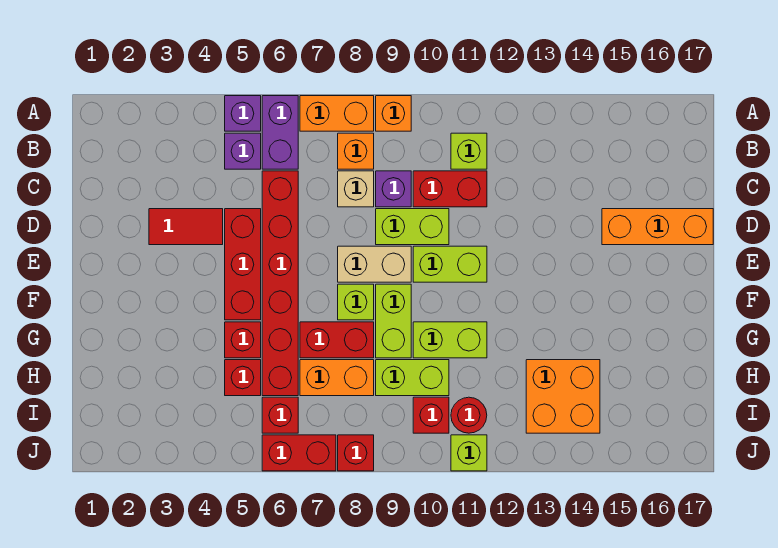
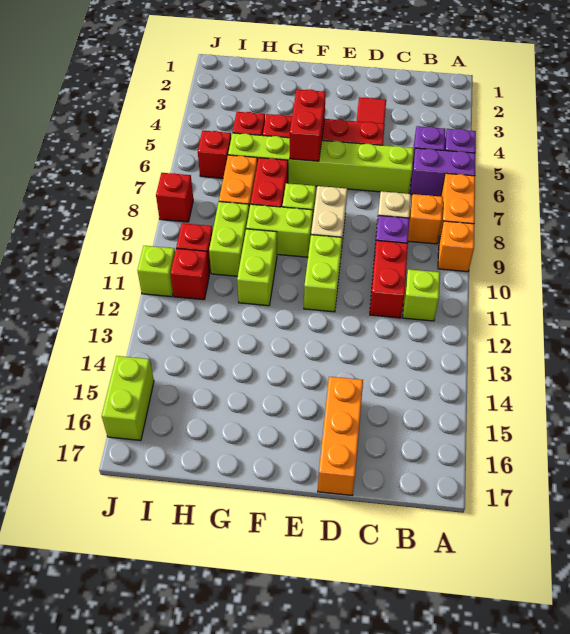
red brick C6:H6 level 1 -> lime brick C6:H6 level 1
lime brick D9:D10 level 1 -> lime brick J15:J16 level 1
orange brick H13:I14 level 1 -> none
red round brick I11 level 1 -> red brick I11 level 1
red brick J6:J7 level 1 -> red brick F5:F6 level 2

